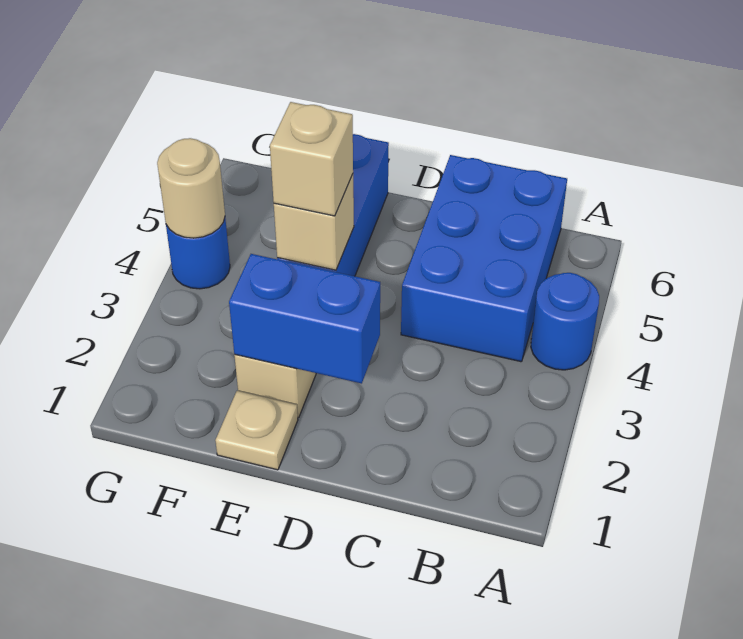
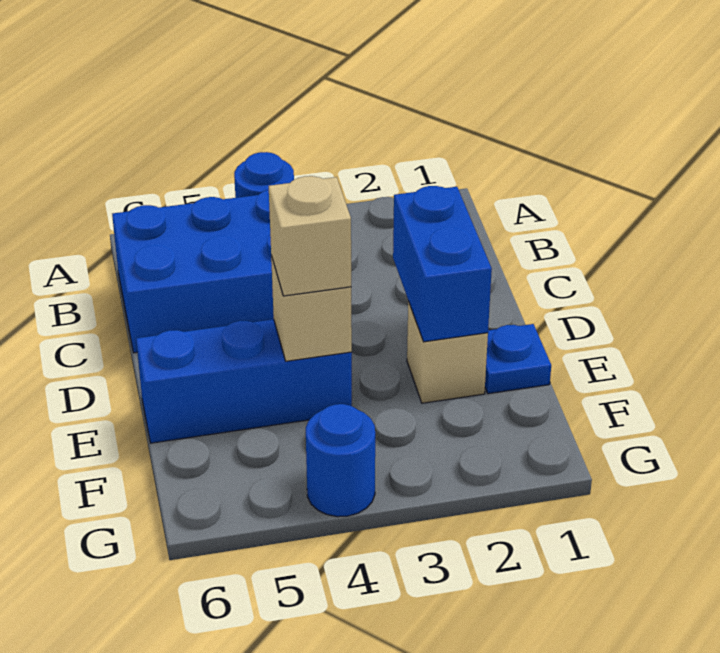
tan plate E1 level 1 -> blue plate E1 level 1
tan round brick G4 level 2 -> none

